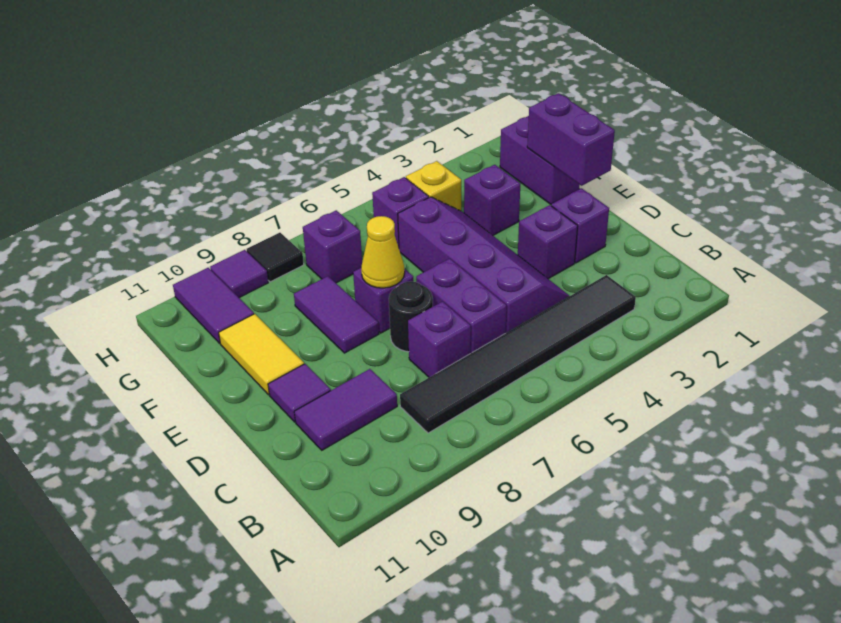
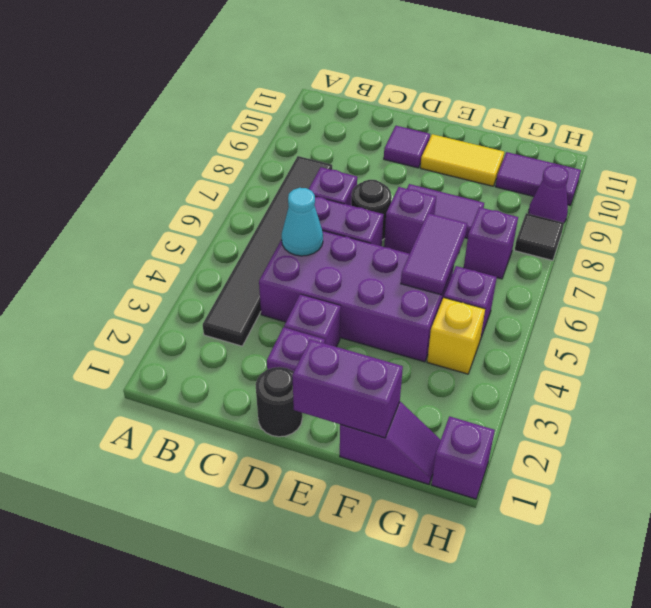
purple slope C4:F5 level 1 top 5 -> purple brick C4:F5 level 1
none -> cyan cone C5 level 2
purple tile C9:C10 level 1 -> purple tile F5:F6 level 2
none -> black round brick D1 level 1
yellow cone E7 level 2 -> none
purple brick F1:G1 level 1 -> purple slope F1:G1 level 1 top F
purple brick F3 level 1 -> purple brick H1 level 1
purple tile H9 level 1 -> purple cone H9 level 1

